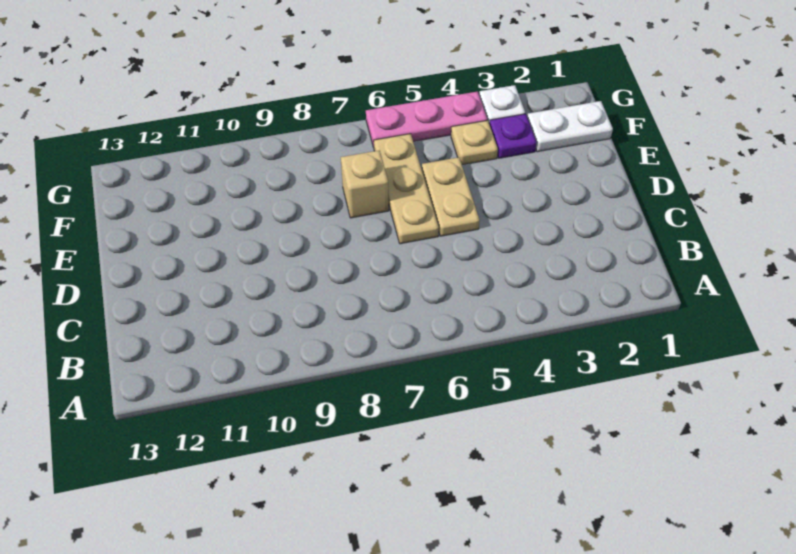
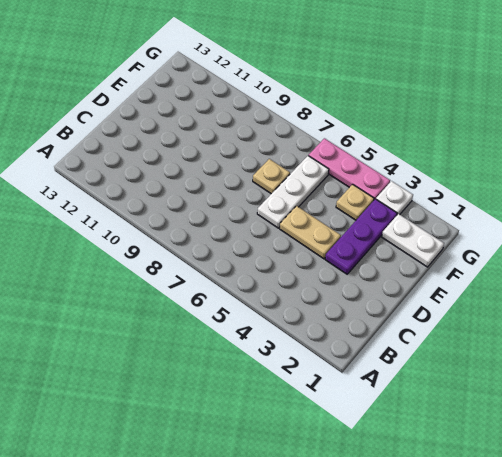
tan plate D5:E5 level 1 -> tan plate D4:D5 level 1
tan plate D6:F6 level 1 -> white plate D6:F6 level 1
tan brick E7 level 1 -> tan plate E7 level 1
purple plate F3 level 1 -> purple plate D3:F3 level 1

